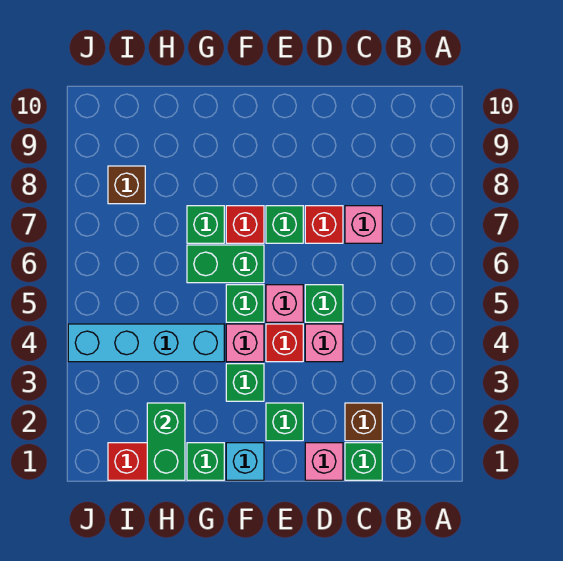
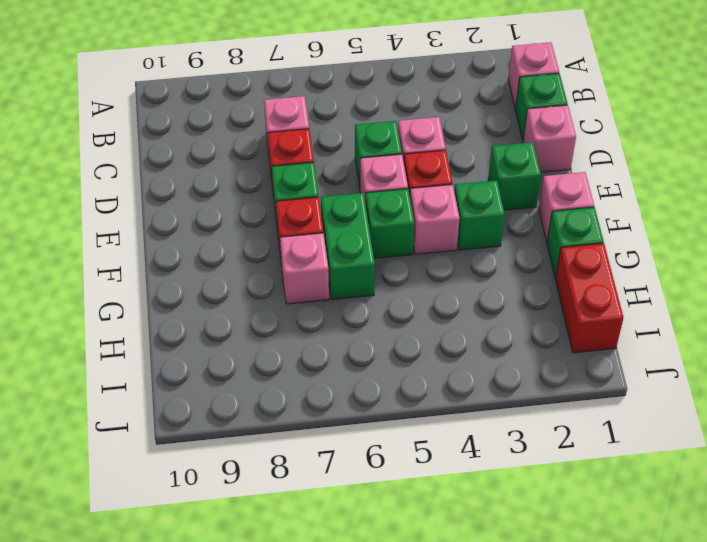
none -> pink brick B1 level 1
brown brick C2 level 1 -> none
cyan brick F1 level 1 -> pink brick F1 level 1
cyan brick G4:J4 level 1 -> none
green brick G7 level 1 -> pink brick G7 level 1
green brick H1:H2 level 2 -> none
brown brick I8 level 1 -> none

